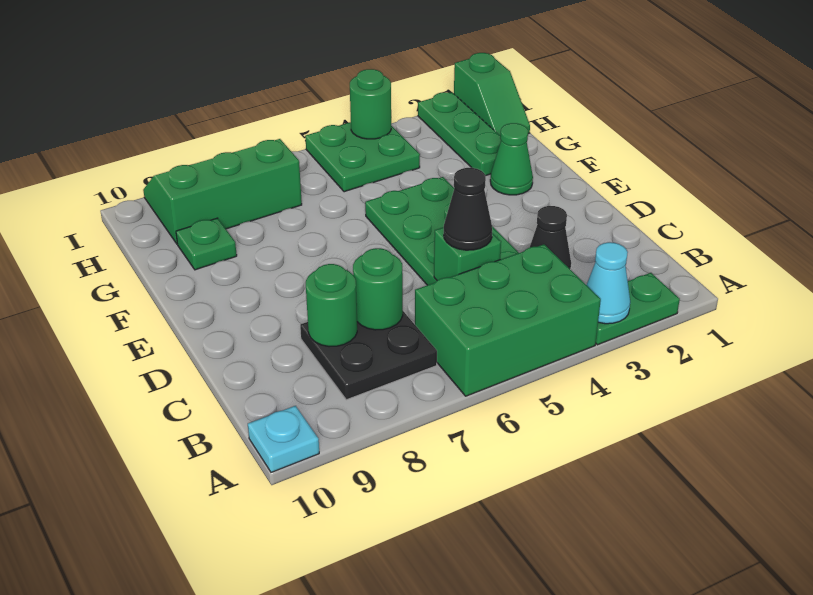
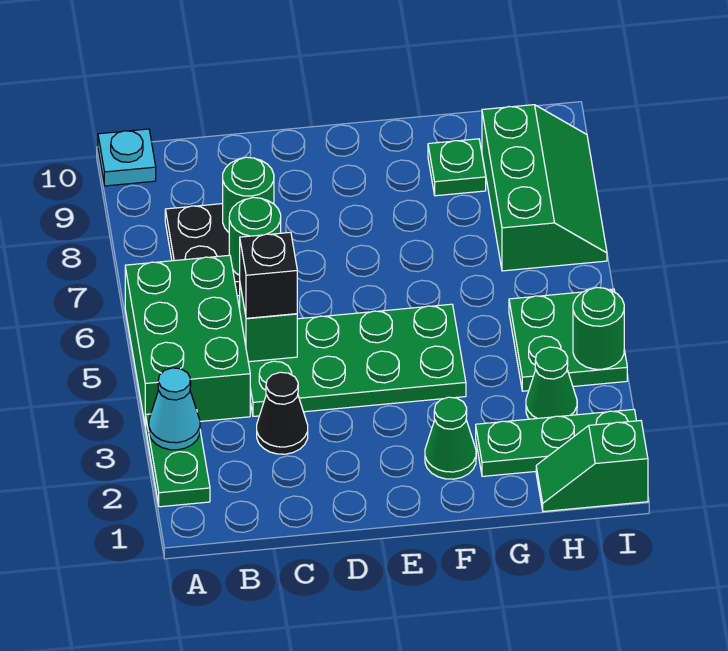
black cone C5 level 3 -> black brick C5 level 3
none -> green cone H3 level 1

